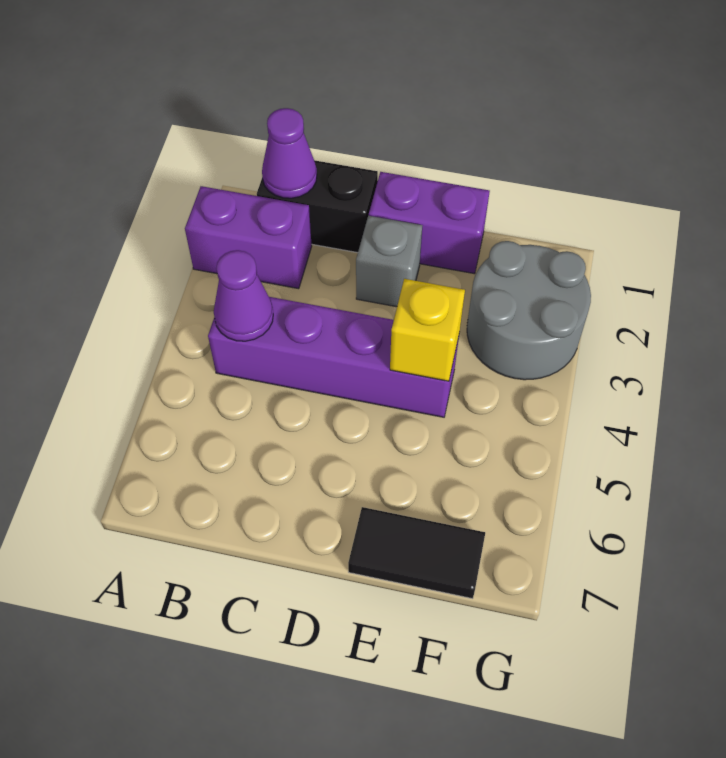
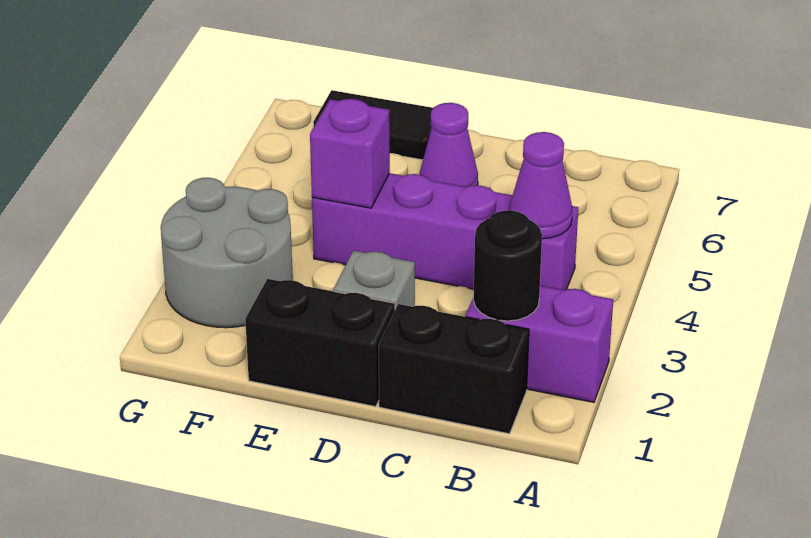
purple cone B1 level 2 -> purple cone D6 level 1
none -> black round brick B2 level 2
purple brick D1:E1 level 1 -> black brick D1:E1 level 1
yellow brick E4 level 2 -> purple brick E4 level 2

